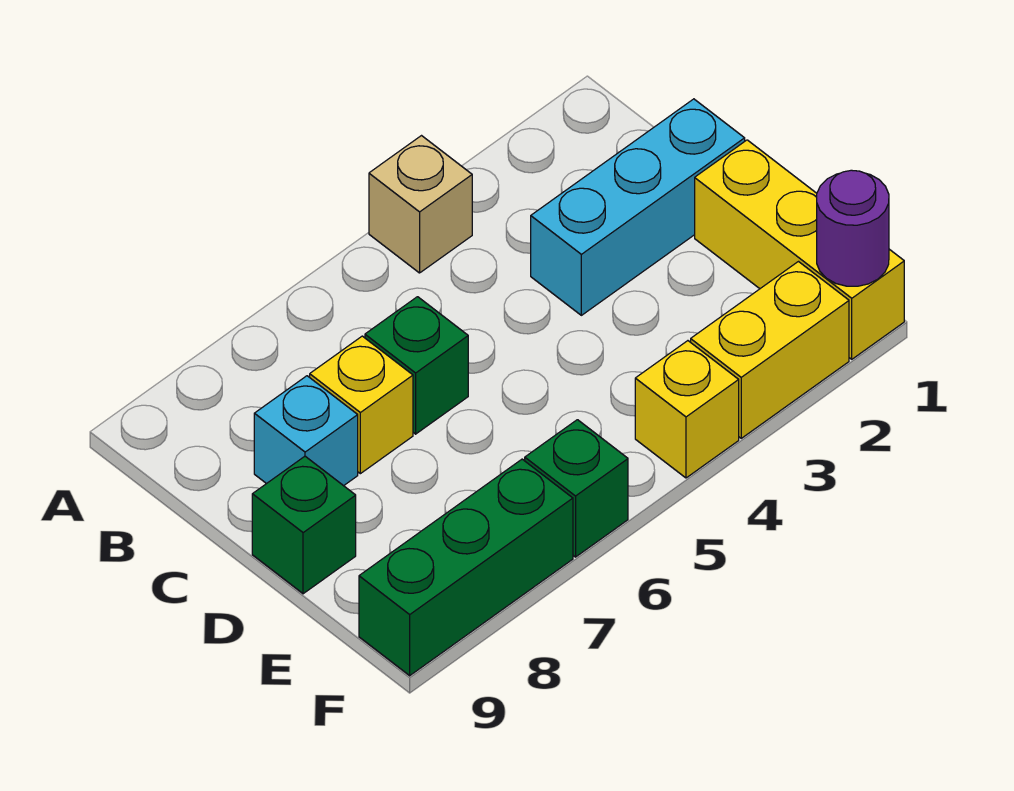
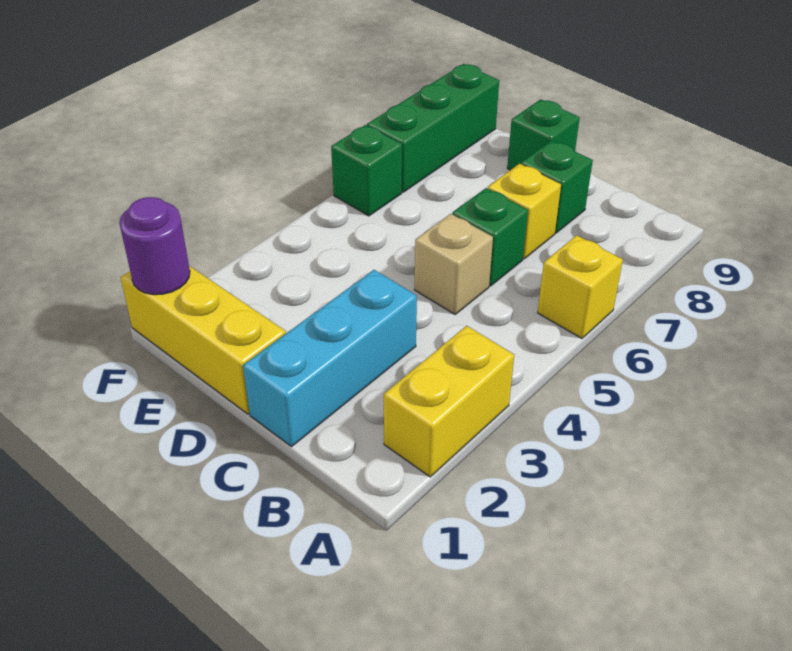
tan brick A4 level 1 -> tan brick C5 level 1
cyan brick C8 level 1 -> green brick C8 level 1
yellow brick F2:F3 level 1 -> yellow brick A2:A3 level 1
yellow brick F4 level 1 -> yellow brick A6 level 1

